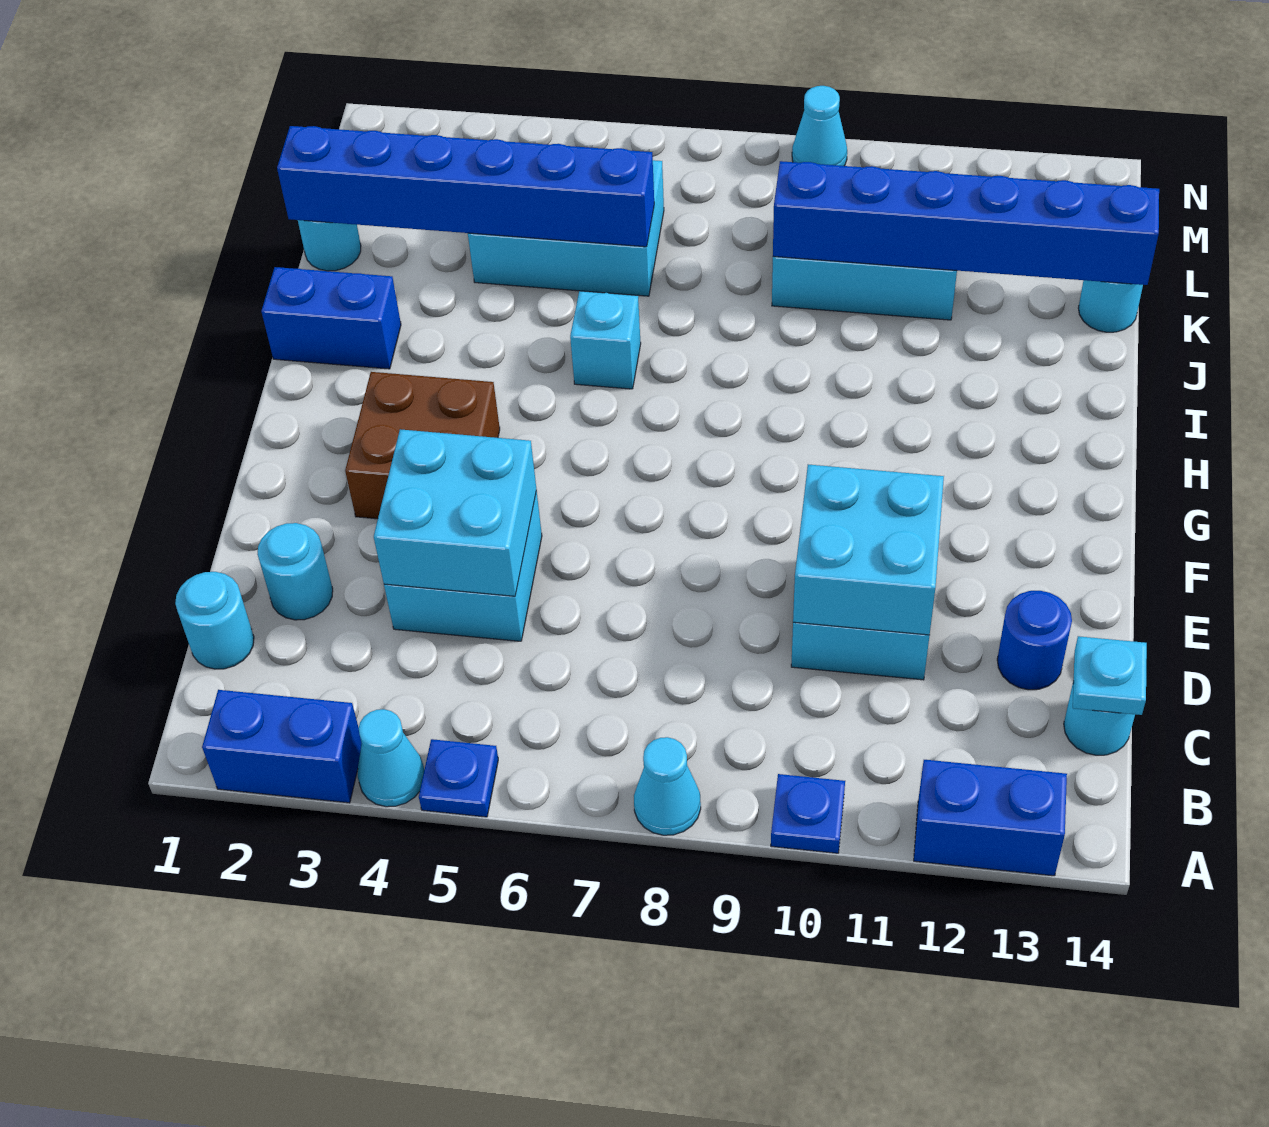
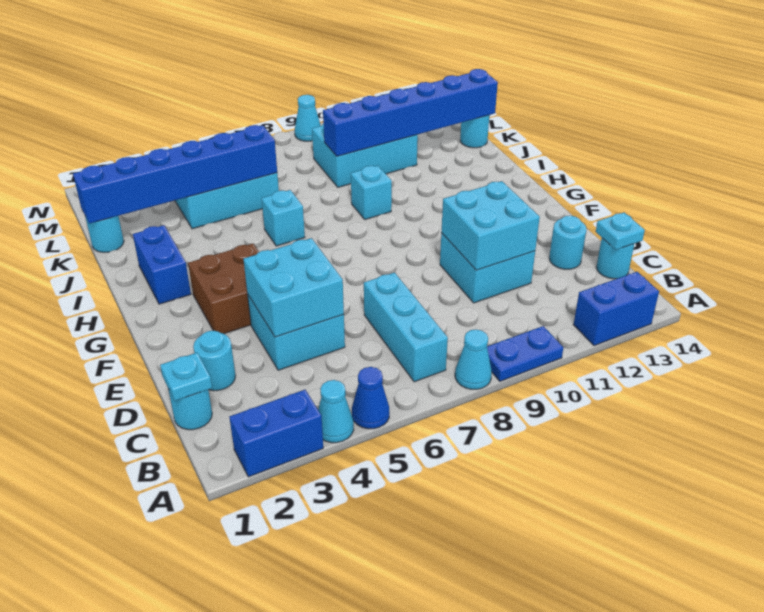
blue plate A5 level 1 -> blue cone A5 level 1
blue plate A10 level 1 -> blue plate A9:A10 level 1
none -> cyan brick B7:D7 level 1
none -> cyan plate C1 level 2
blue round brick D13 level 1 -> cyan round brick D13 level 1
blue brick I1:I2 level 1 -> blue brick H2:I2 level 1
none -> cyan brick I9 level 1

